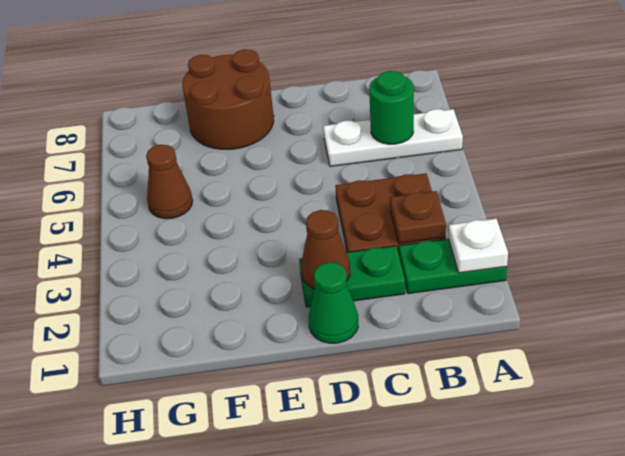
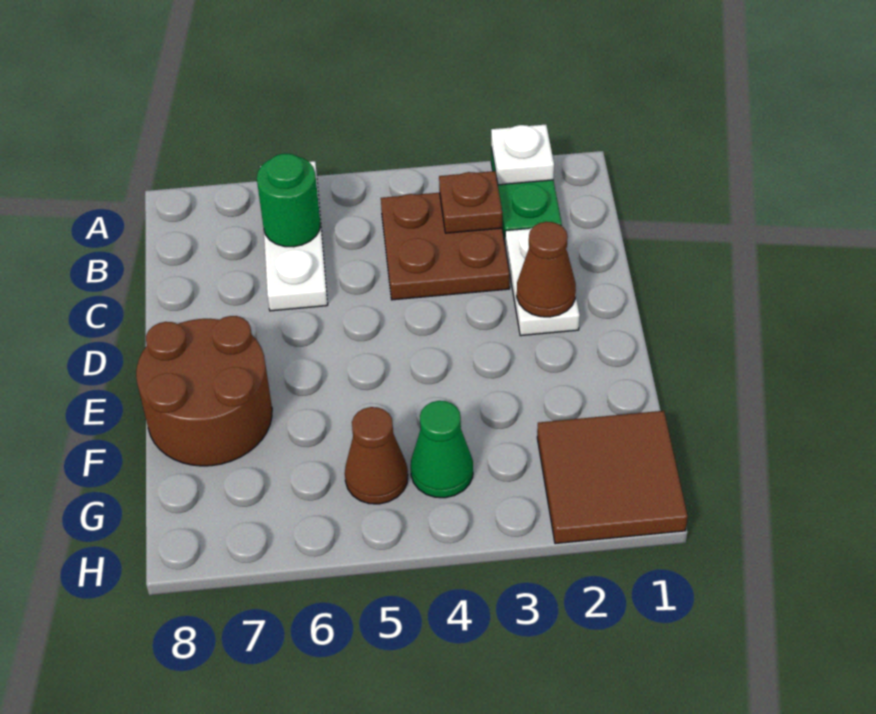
green plate C2:D2 level 1 -> white plate C2:D2 level 1
green cone D1 level 1 -> green cone G4 level 1
none -> brown tile G1:H2 level 1

